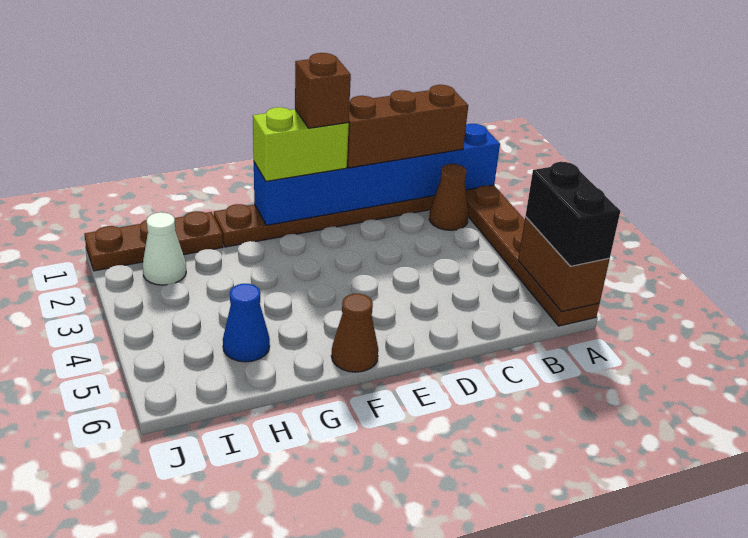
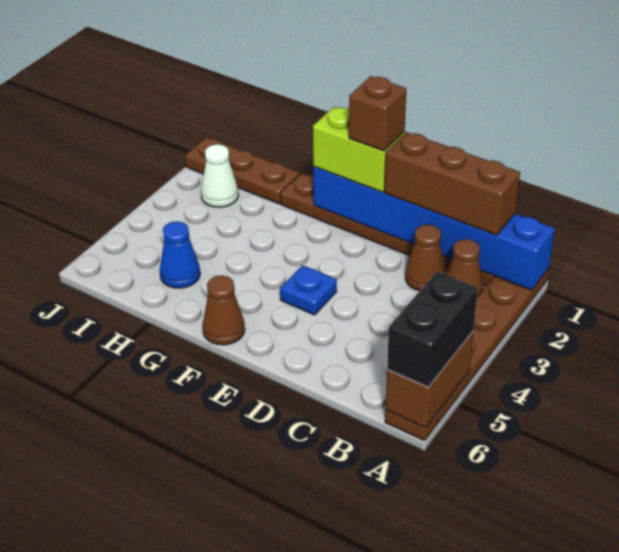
none -> brown cone C2 level 1
none -> blue plate E4 level 1

